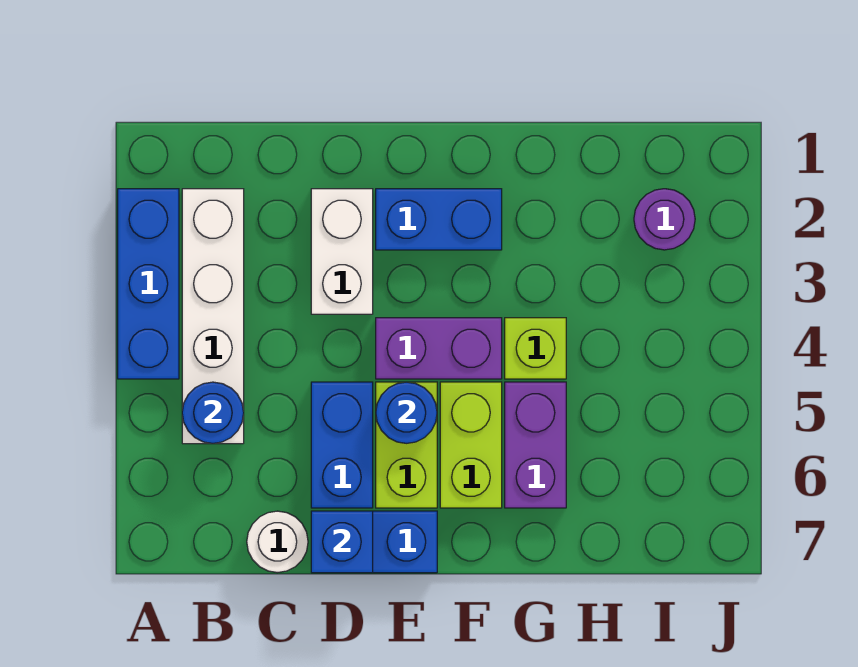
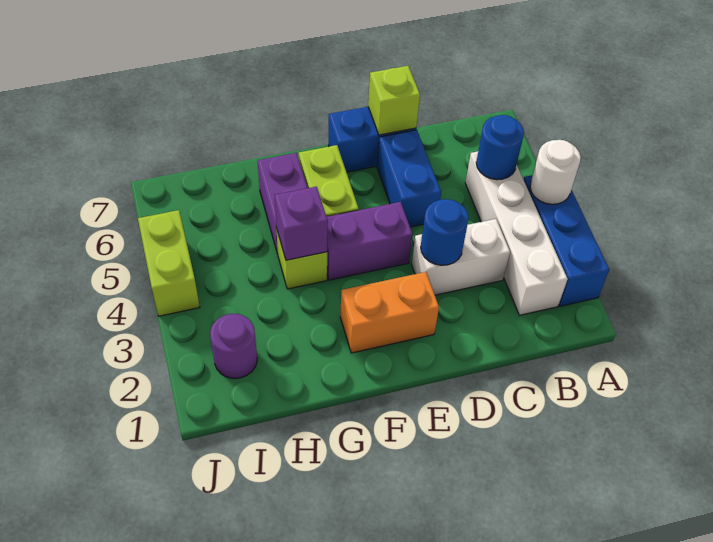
white round brick C7 level 1 -> white round brick A4 level 2
white brick D2:D3 level 1 -> white brick C3:D3 level 1
blue brick D7 level 2 -> lime brick D7 level 2
blue brick E2:F2 level 1 -> orange brick E2:F2 level 1
lime brick E5:E6 level 1 -> lime brick J4:J5 level 1
blue round brick E5 level 2 -> blue round brick D3 level 2
none -> purple brick G4 level 2

